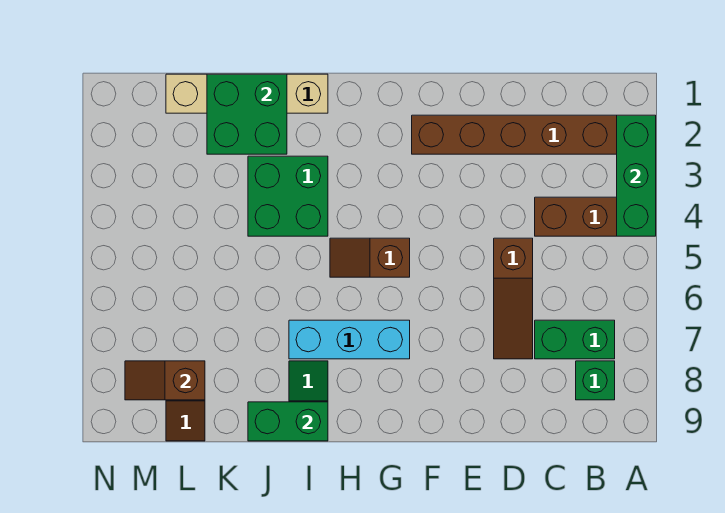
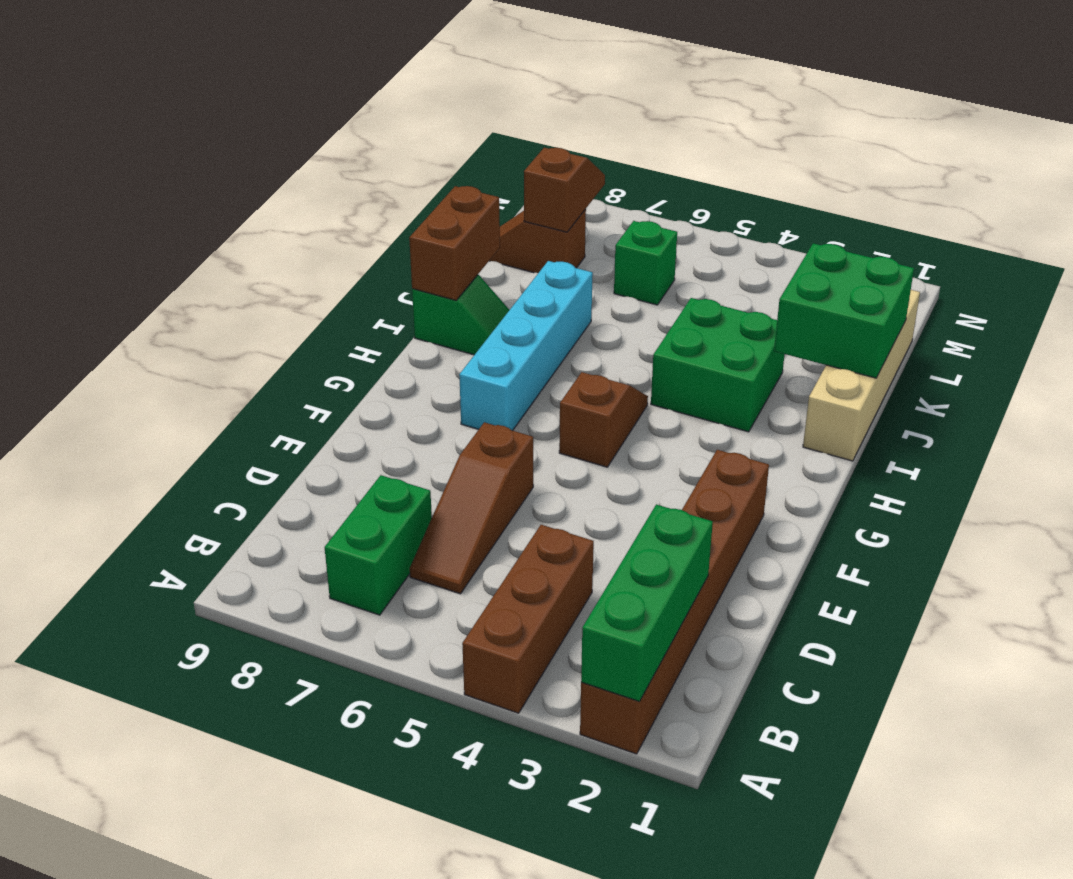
green brick A2:A4 level 2 -> green brick A2:C2 level 2
green brick B8 level 1 -> green brick L6 level 1
brown slope D5:D7 level 1 top 5 -> brown slope C6:E6 level 1 top E
cyan brick G7:I7 level 1 -> cyan brick G7:J7 level 1
green brick I9:J9 level 2 -> brown brick I9:J9 level 2

